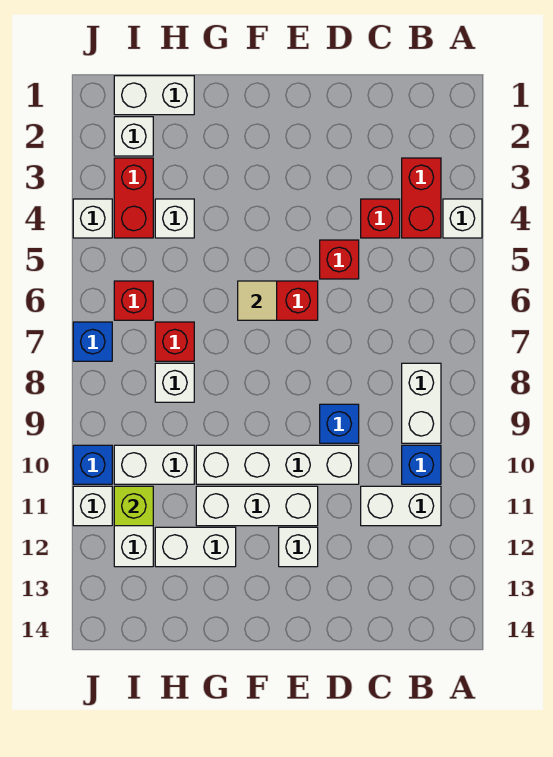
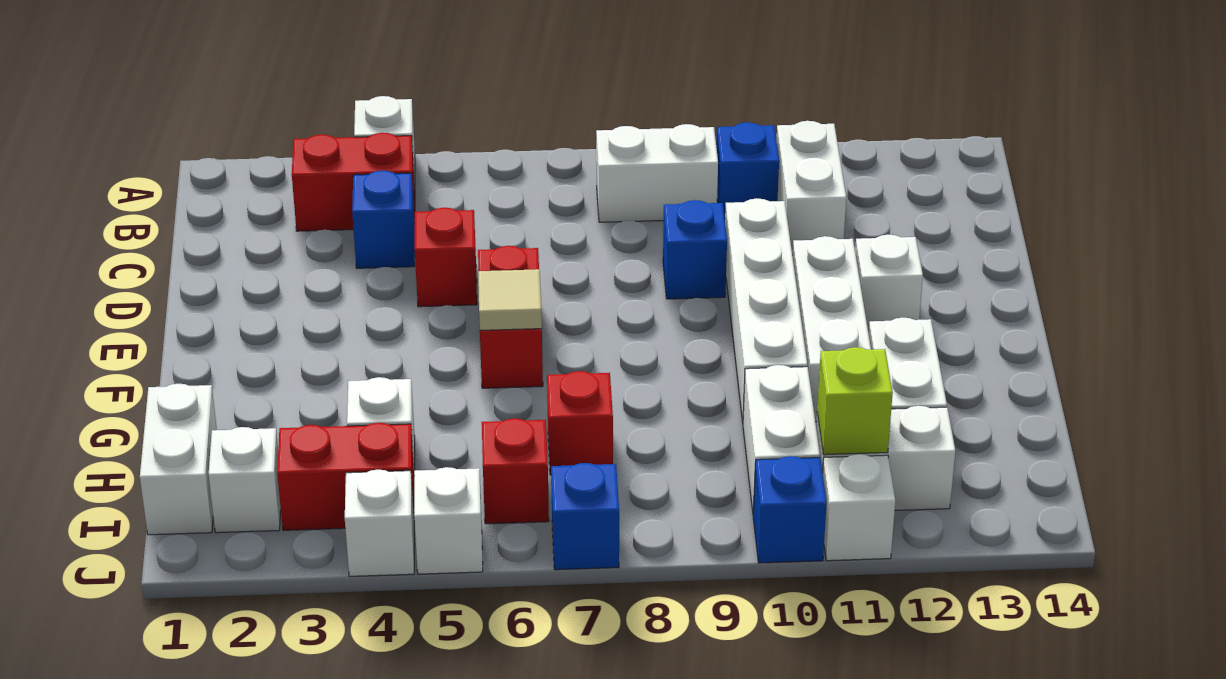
red brick C4 level 1 -> blue brick C4 level 1
white brick H8 level 1 -> white brick J5 level 1

